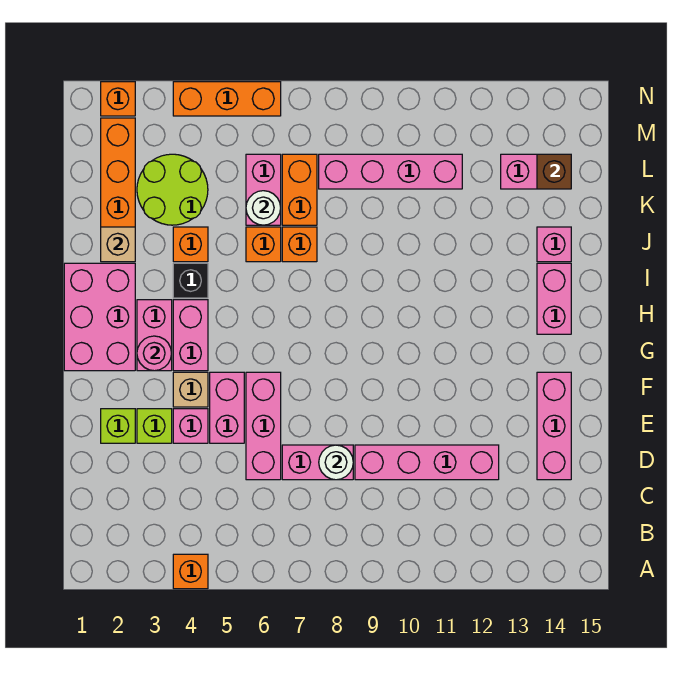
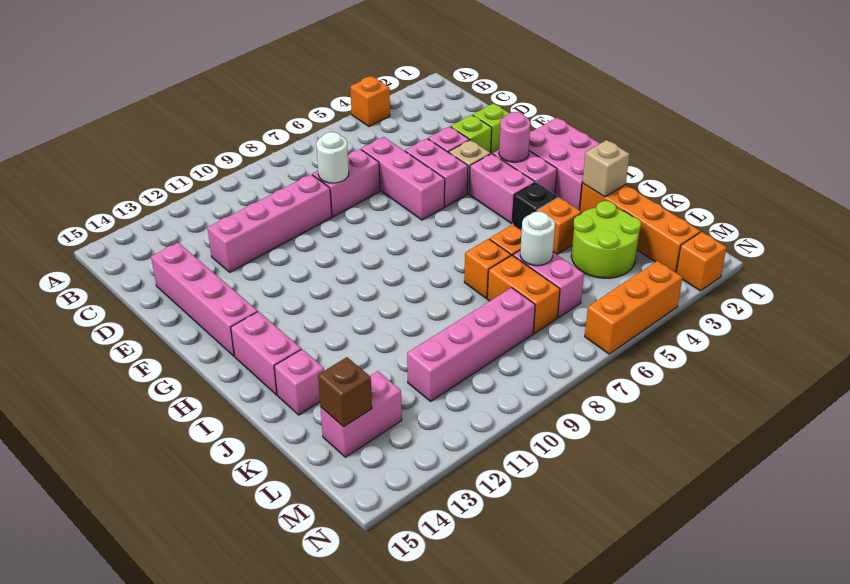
pink brick D14:F14 level 1 -> pink brick D14:G14 level 1

